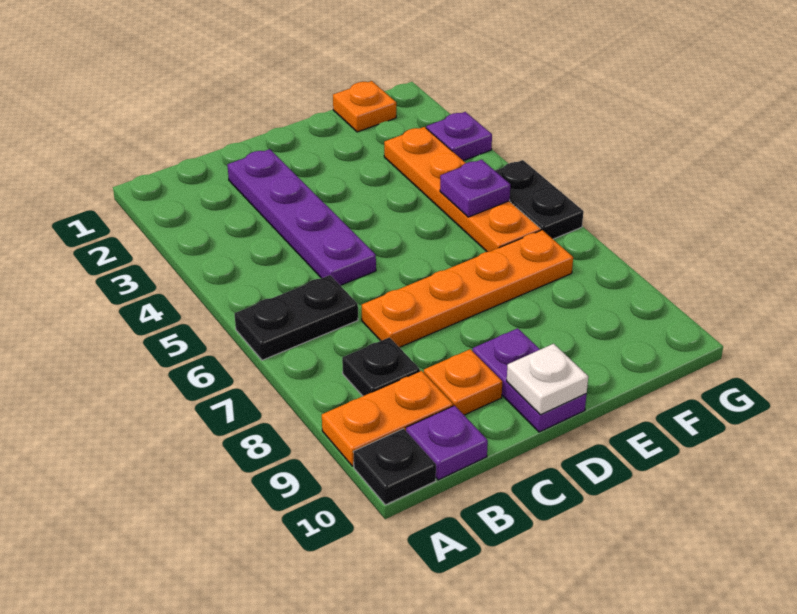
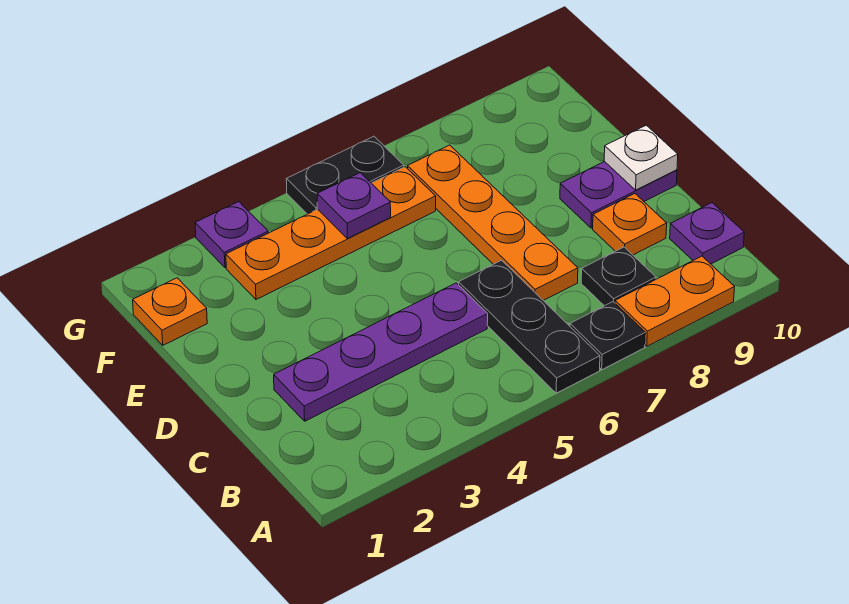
black plate A6:B6 level 1 -> black plate A6:C6 level 1
orange plate A9:B9 level 1 -> orange plate A8:A9 level 1
black plate A10 level 1 -> black plate A7 level 1

